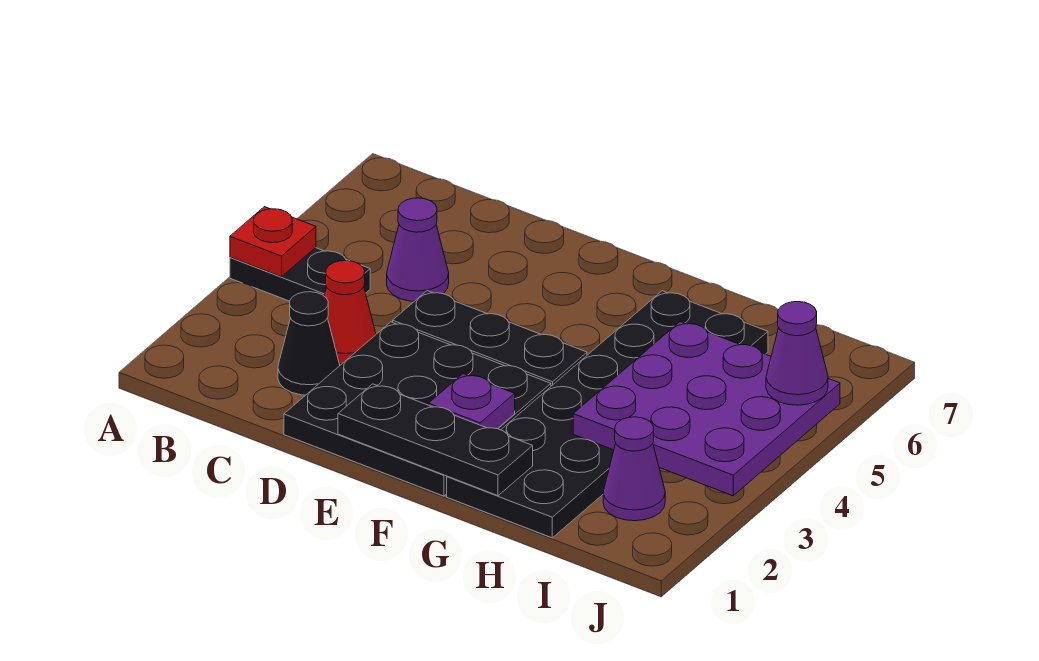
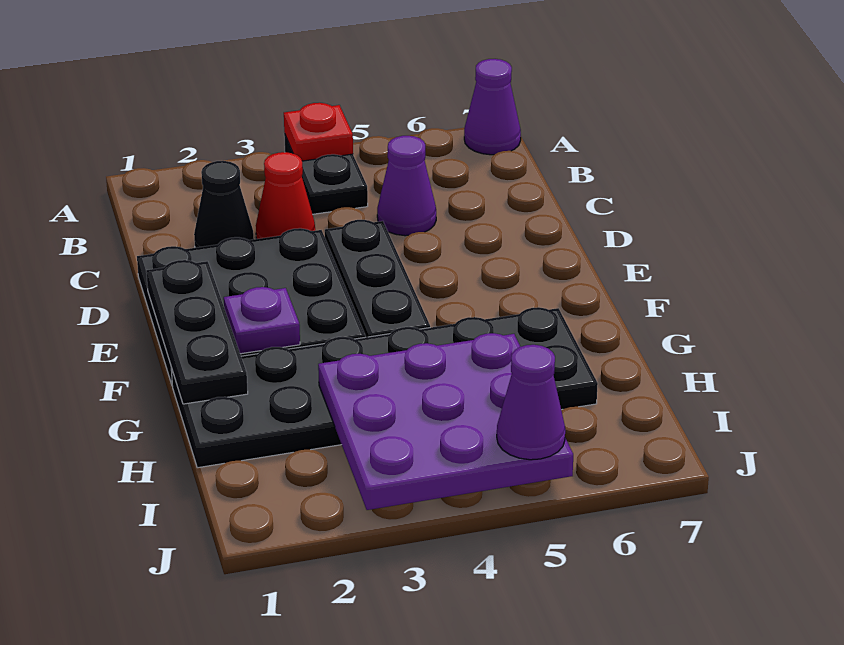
purple cone I2 level 1 -> purple cone A7 level 1

